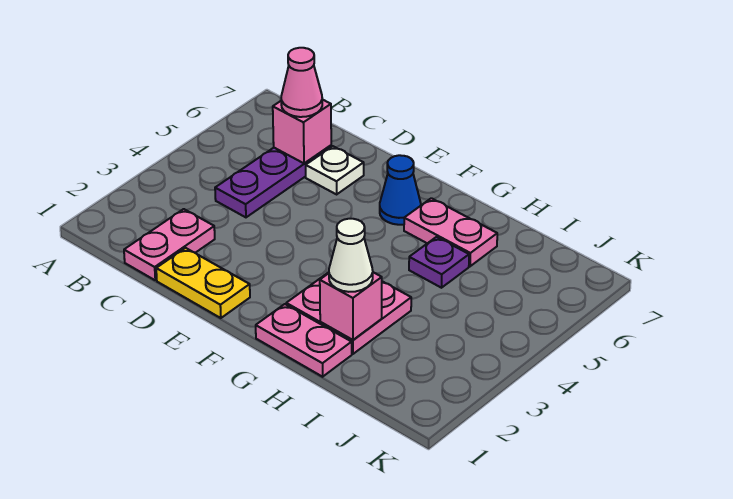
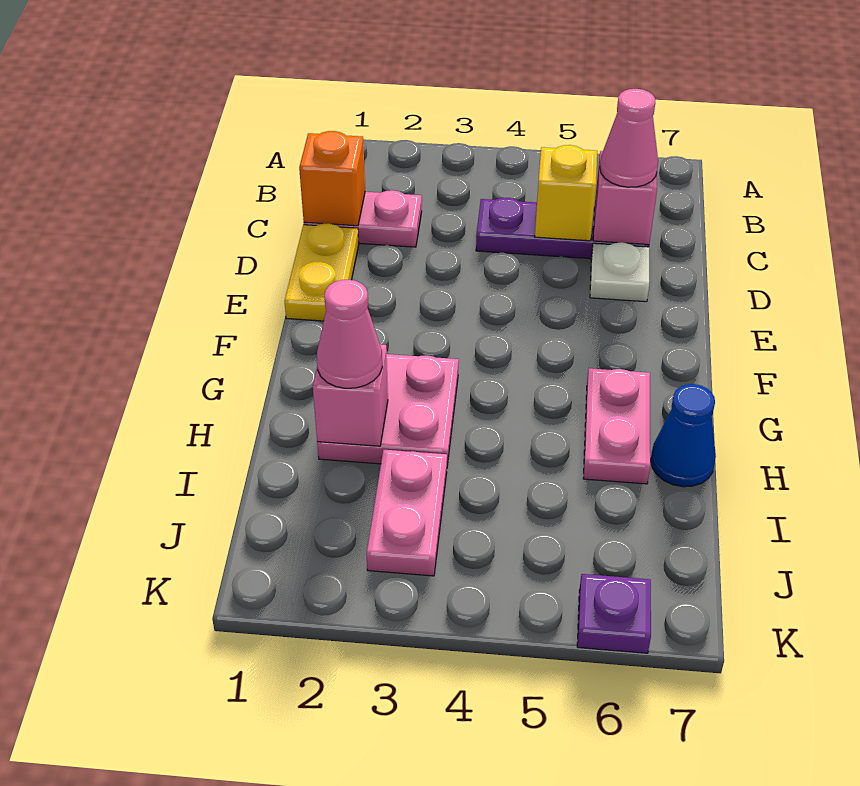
none -> orange brick C1 level 2
none -> yellow brick C5 level 2
blue cone F6 level 1 -> blue cone H7 level 1
pink plate G1:H1 level 1 -> pink plate I3:J3 level 1
white cone H2 level 3 -> pink cone H2 level 3
purple plate H5 level 1 -> purple plate K6 level 1

